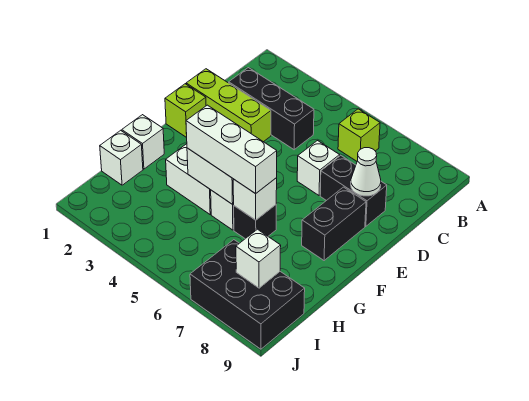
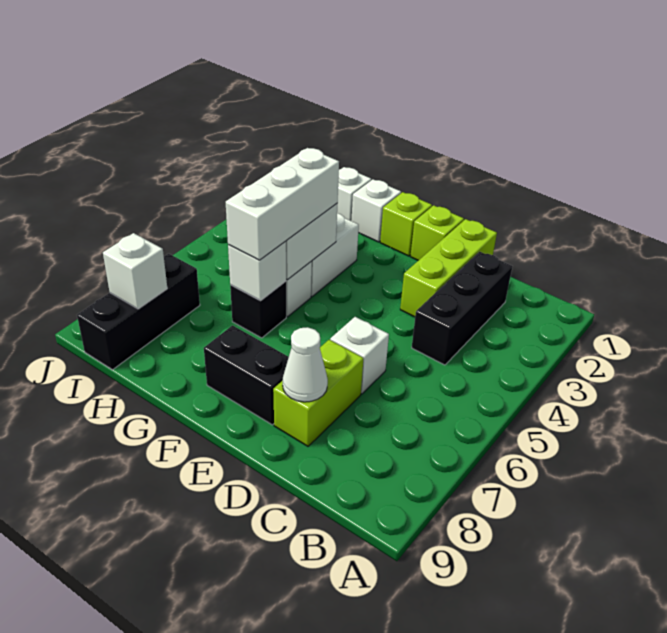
lime brick B6 level 1 -> lime brick F1 level 1
black brick D7:D8 level 1 -> lime brick D7:D8 level 1
black brick I7:J9 level 1 -> black brick I7:I9 level 1

